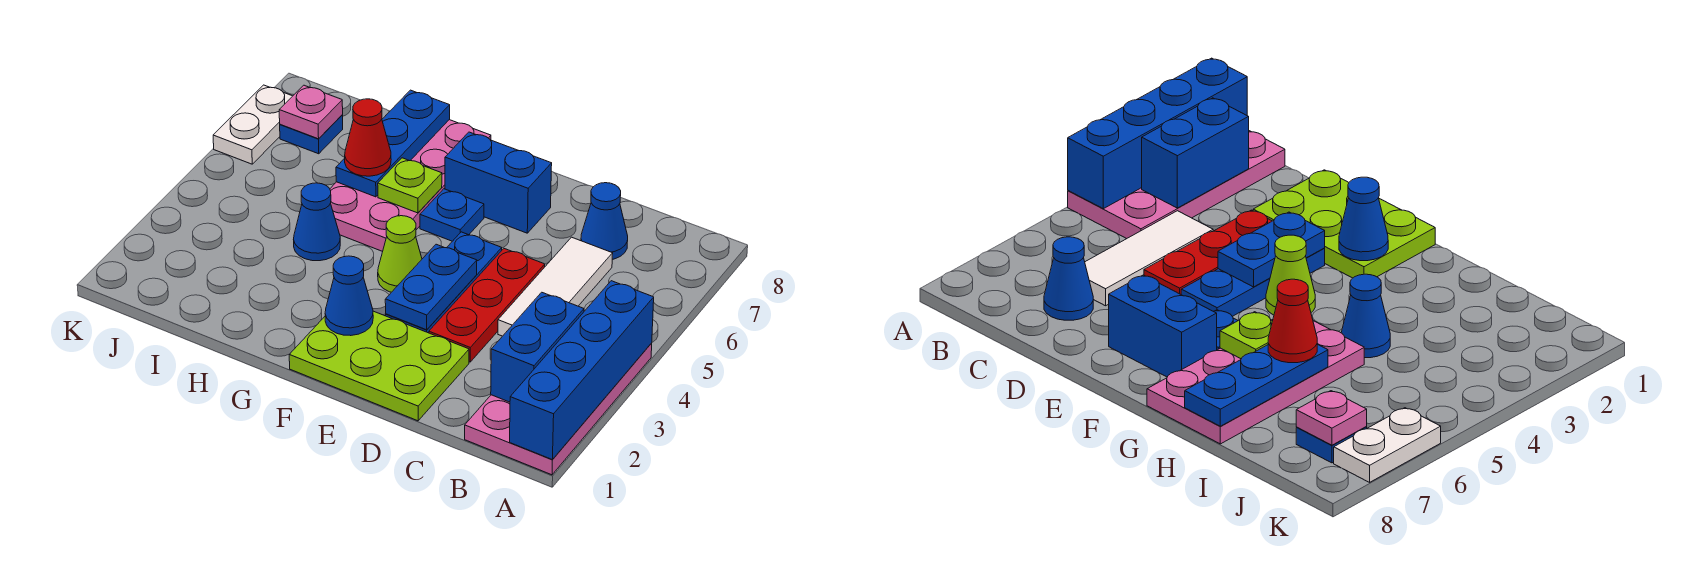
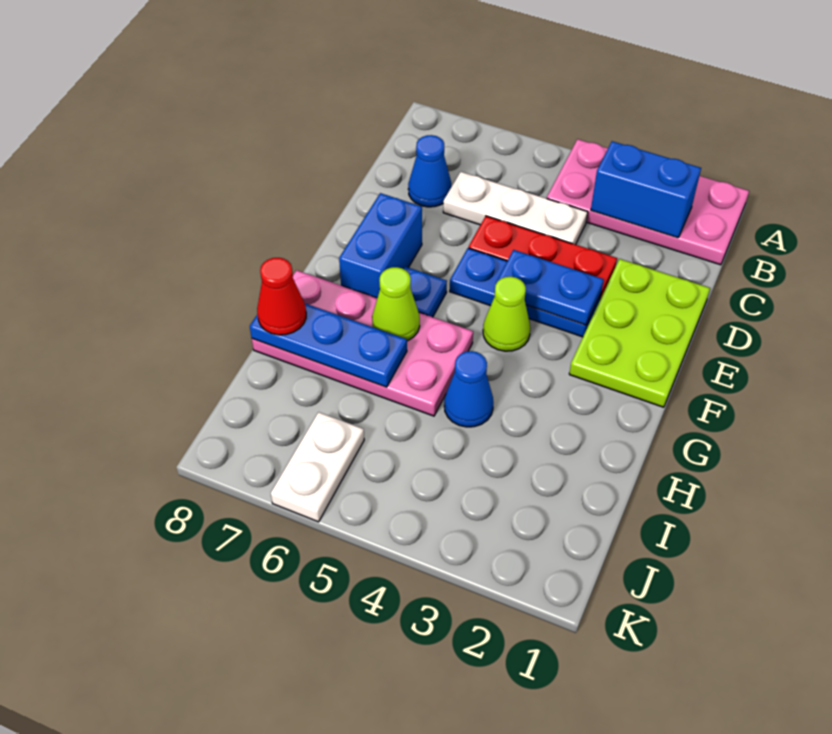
blue brick A1:A4 level 2 -> none
white tile C4:C6 level 1 -> white plate C4:C6 level 1
blue cone F2 level 2 -> none
lime plate G6 level 2 -> lime cone G6 level 2
red cone H6 level 3 -> red cone H8 level 3
blue plate J7 level 1 -> none
pink plate J7 level 2 -> none
white plate K6:K7 level 1 -> white plate J6:K6 level 1

